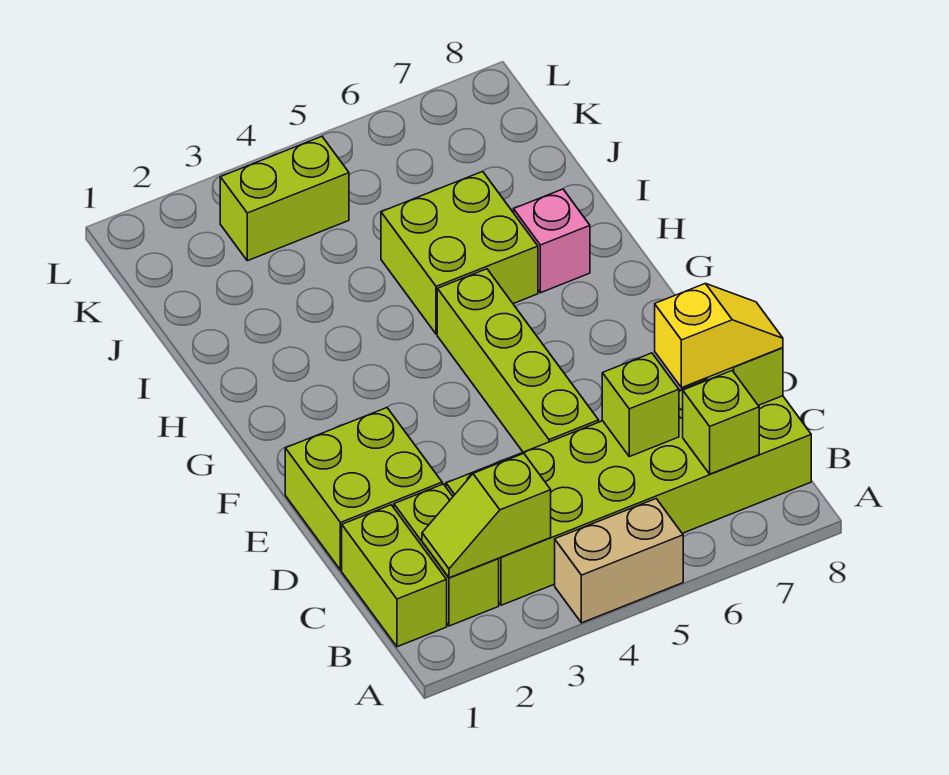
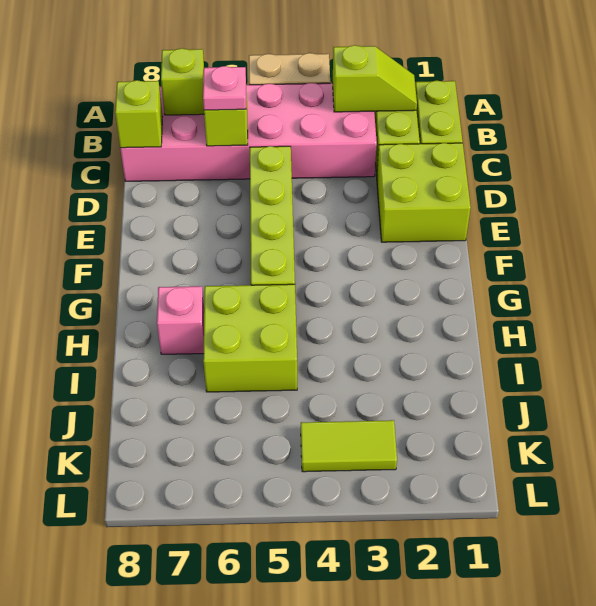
lime brick B3:C8 level 1 -> pink brick B3:C8 level 1
none -> pink plate C6 level 3
yellow slope C7:C8 level 3 top 7 -> none
lime brick K3:K4 level 1 -> lime tile K3:K4 level 1

